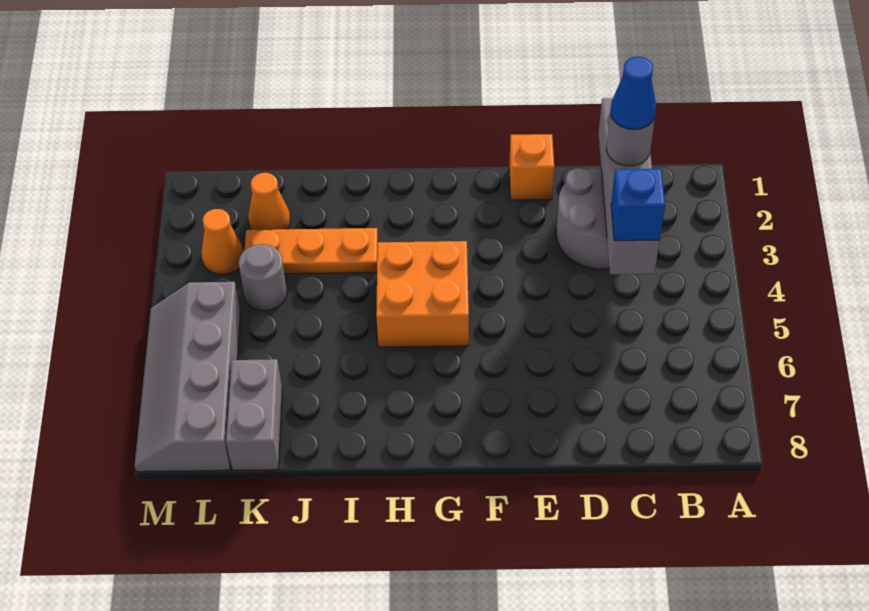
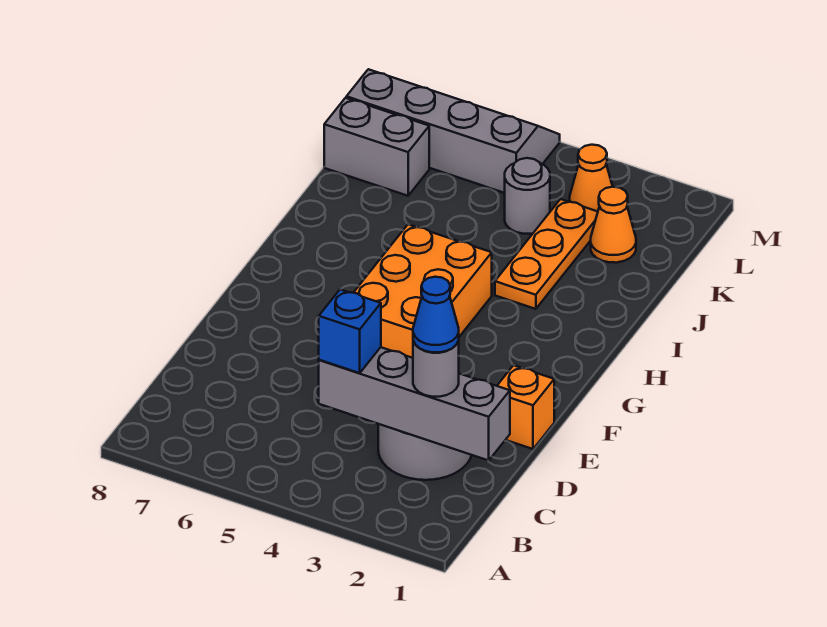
orange brick G4:H5 level 1 -> orange brick F4:H5 level 1

